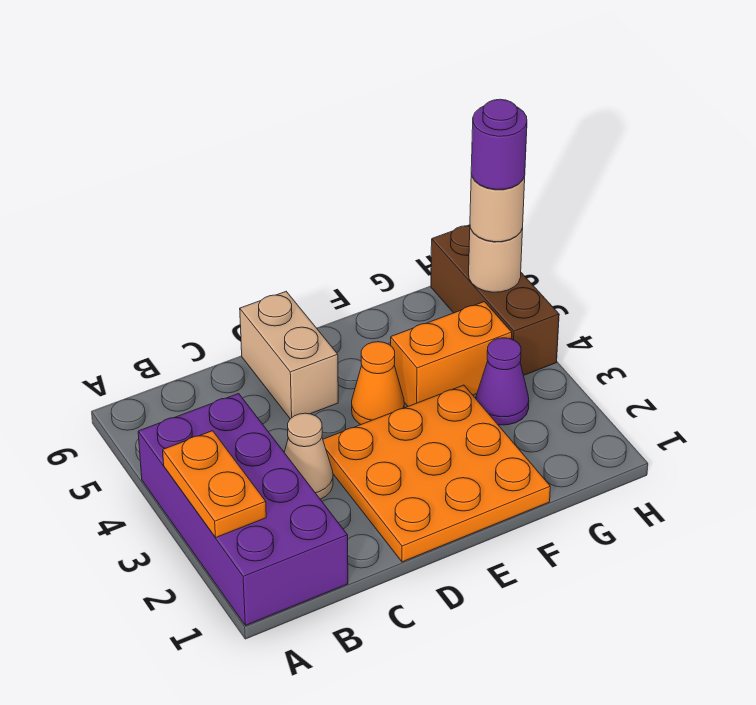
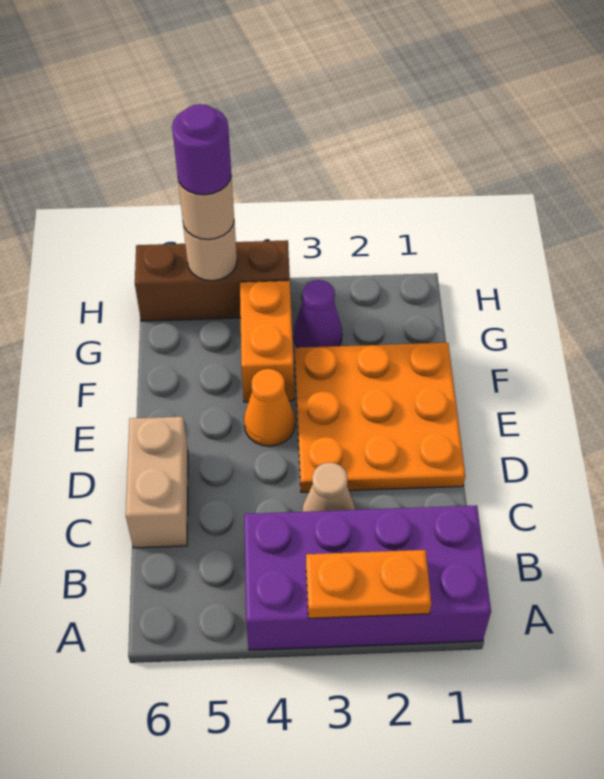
tan brick D5:D6 level 1 -> tan brick C6:D6 level 1

